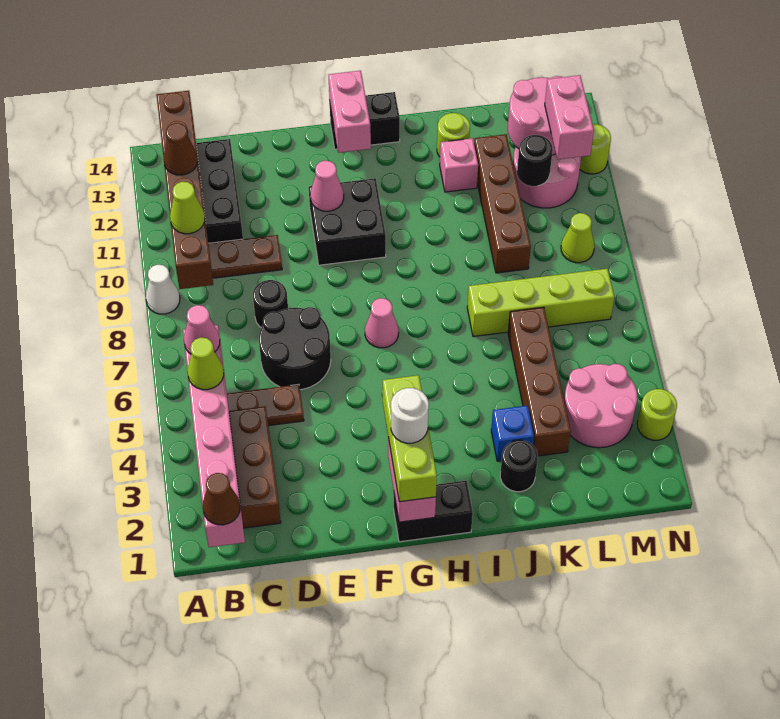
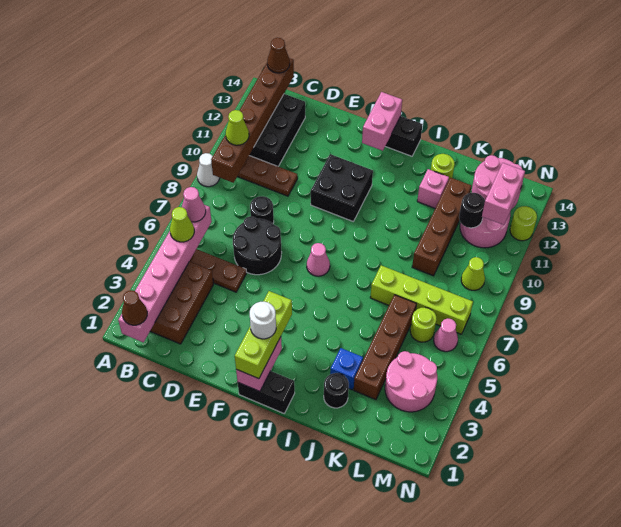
brown cone B12 level 3 -> brown cone B14 level 3
pink cone F11 level 2 -> pink cone M6 level 1
lime round brick N3 level 1 -> lime round brick L6 level 1

